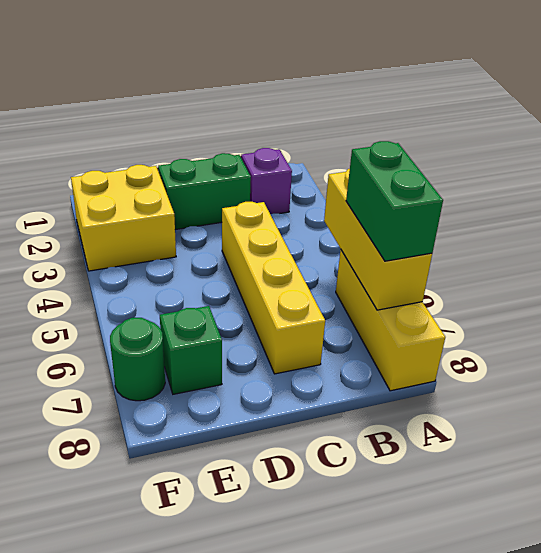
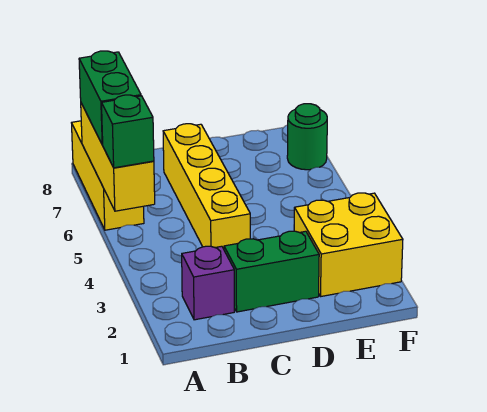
green brick E7 level 1 -> green brick A5 level 3

